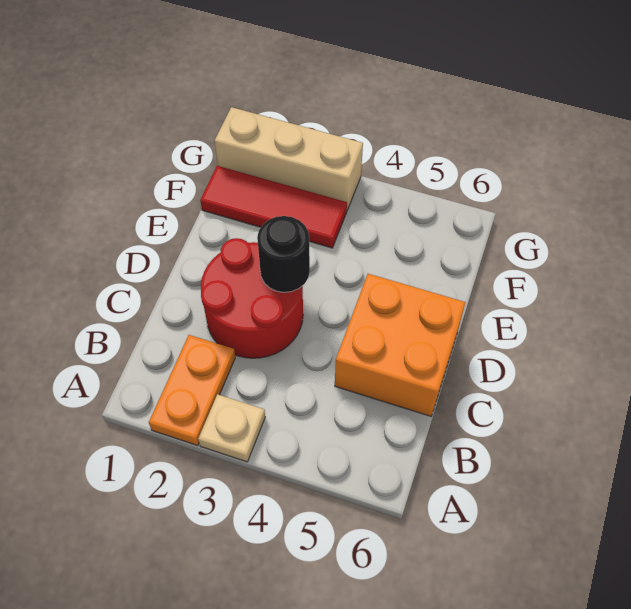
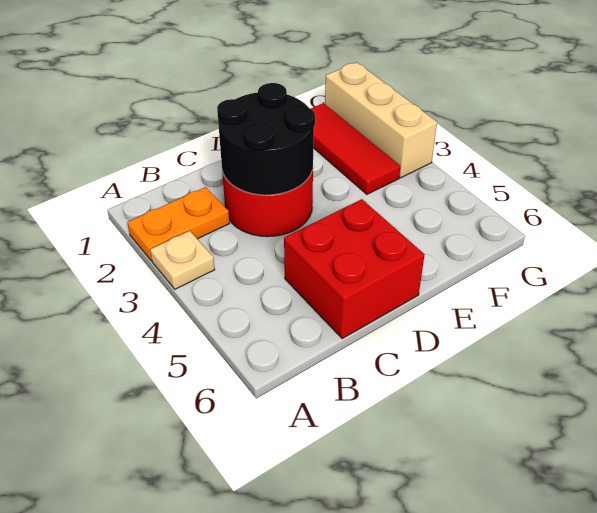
orange brick C5:D6 level 1 -> red brick C5:D6 level 1
black round brick D3 level 2 -> black round brick C2:D3 level 2

